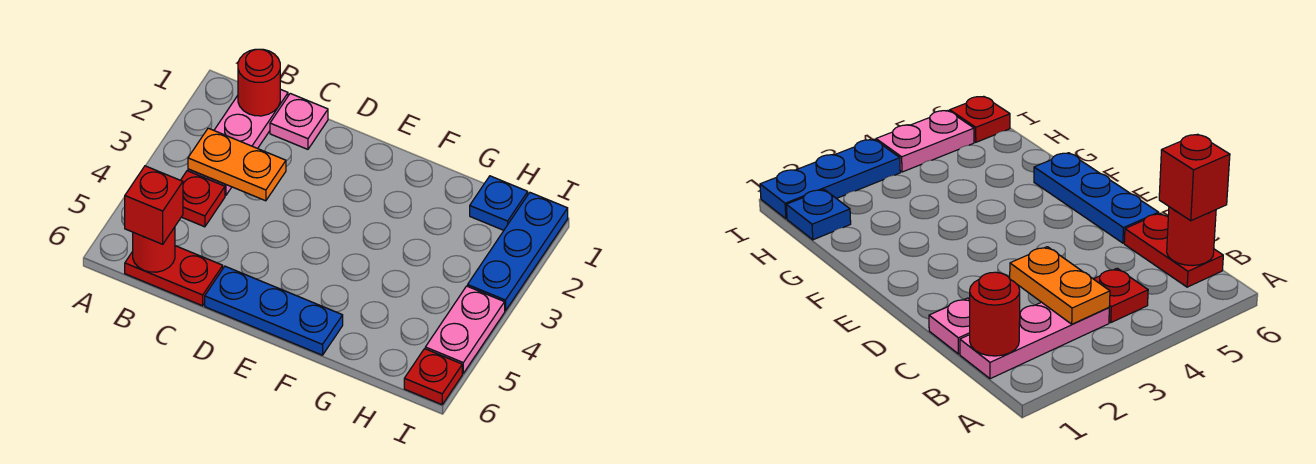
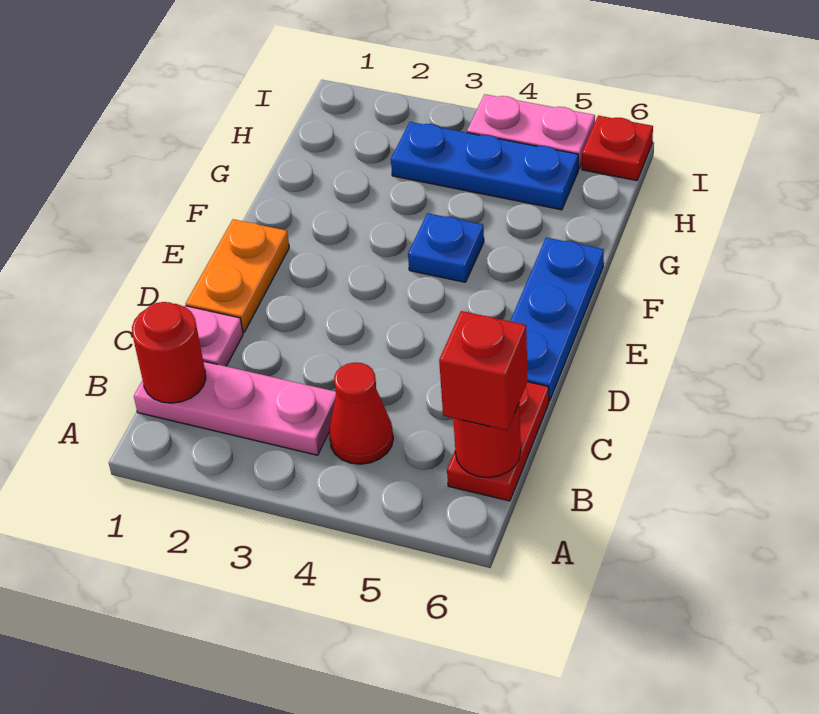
orange plate B3:C3 level 2 -> orange plate D1:E1 level 1
red plate B4 level 1 -> red cone B4 level 1
blue plate H1 level 1 -> blue plate F4 level 1
blue plate I1:I3 level 1 -> blue plate H3:H5 level 1

